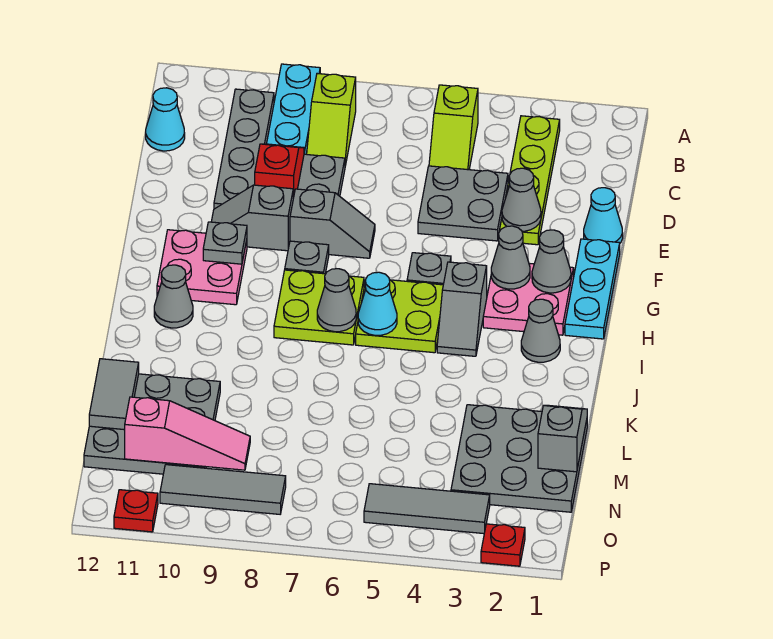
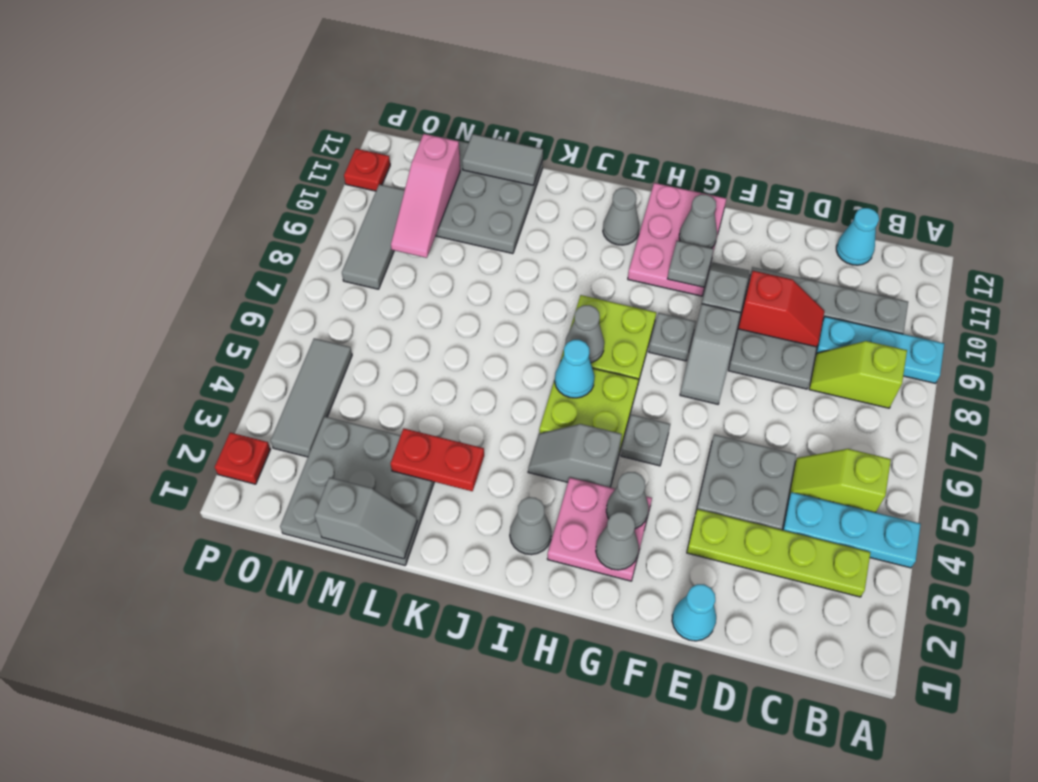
grey cone E3 level 2 -> grey cone G11 level 2
cyan plate F1:H1 level 1 -> cyan plate A4:C4 level 1
pink plate G10:H11 level 1 -> pink plate G10:H12 level 1
none -> red plate K3:L3 level 2

